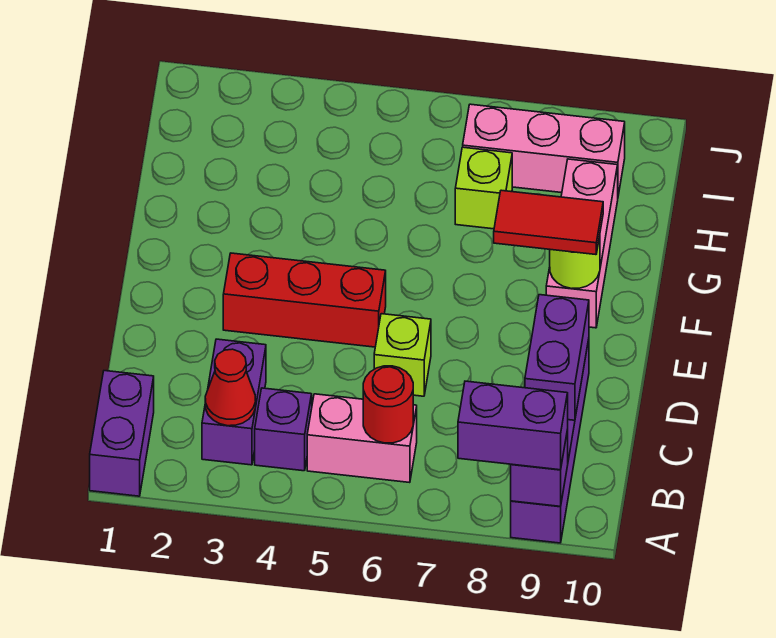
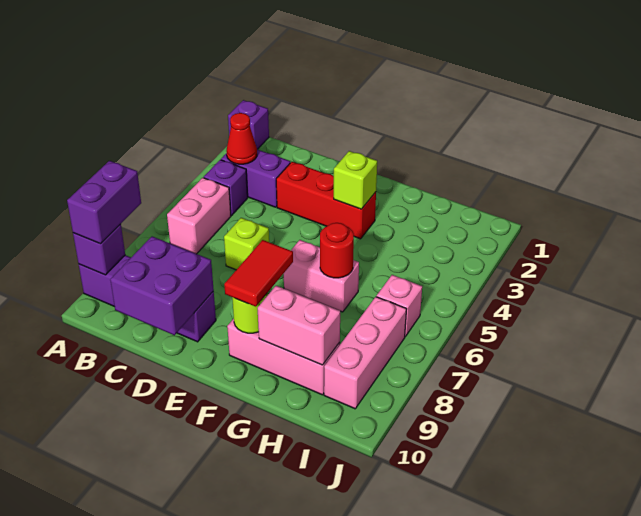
purple brick A1:B1 level 1 -> purple brick A1 level 1
red round brick B6 level 2 -> red round brick G6 level 2
purple brick C9:D9 level 2 -> purple brick C9:D10 level 2
red brick E3:E5 level 1 -> red brick D3:F3 level 1
none -> pink brick F6:G6 level 1
none -> pink brick G9:H9 level 2
lime brick H7 level 1 -> lime brick F3 level 2
none -> pink brick I6 level 1

